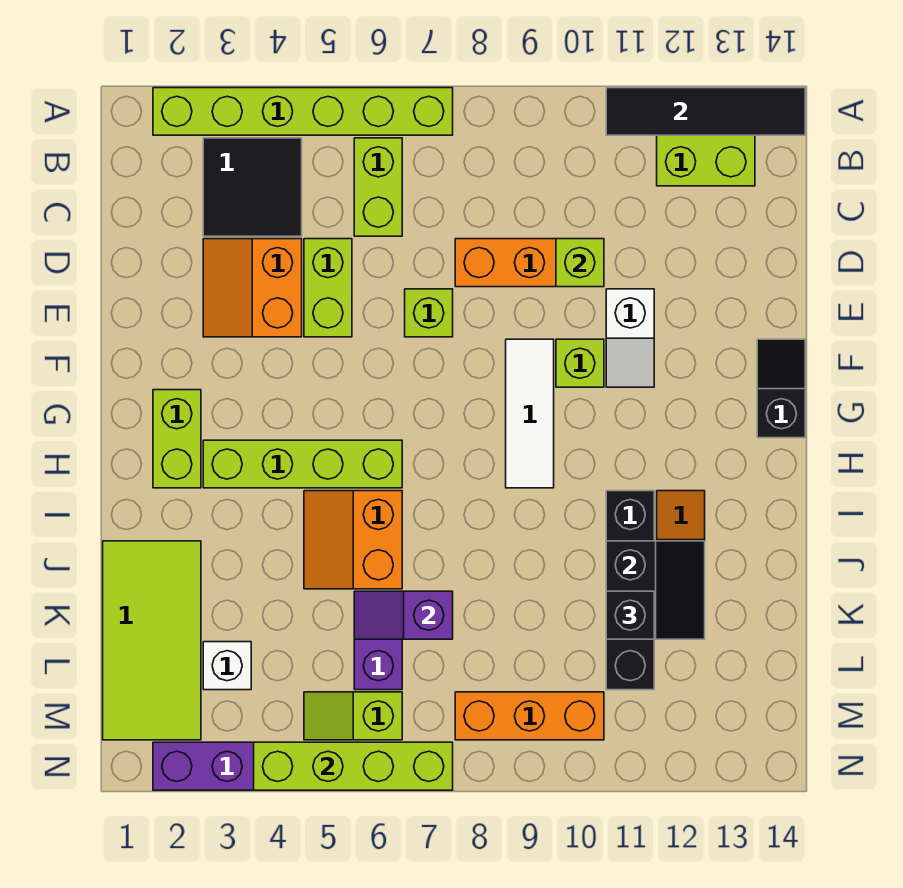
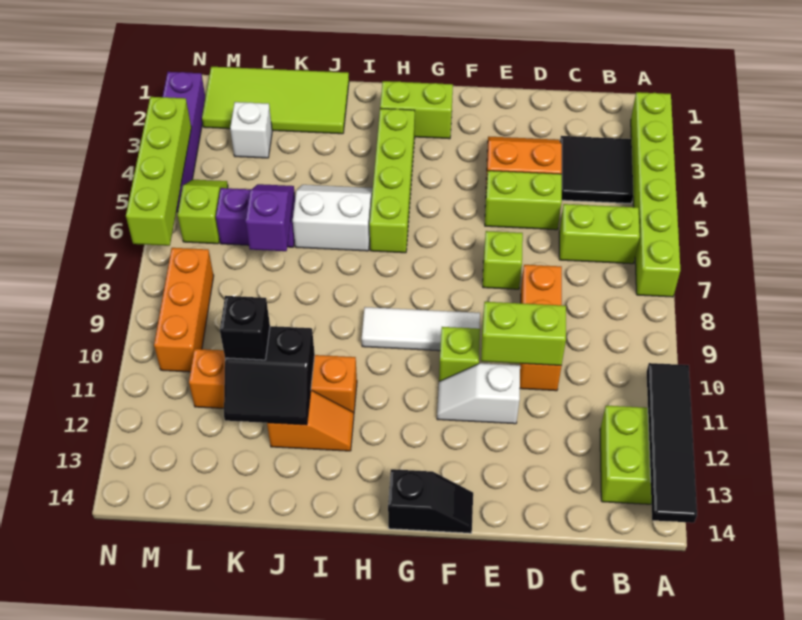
lime brick D10 level 2 -> lime brick D10:E10 level 2
orange slope I5:J6 level 1 top 6 -> white slope I5:J6 level 1 top 6
black brick I11:L11 level 1 -> orange brick I11:L11 level 1

